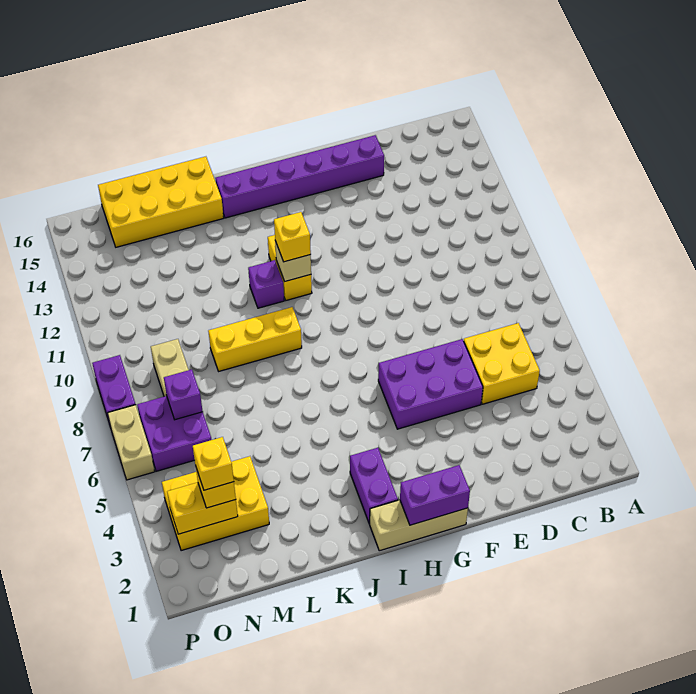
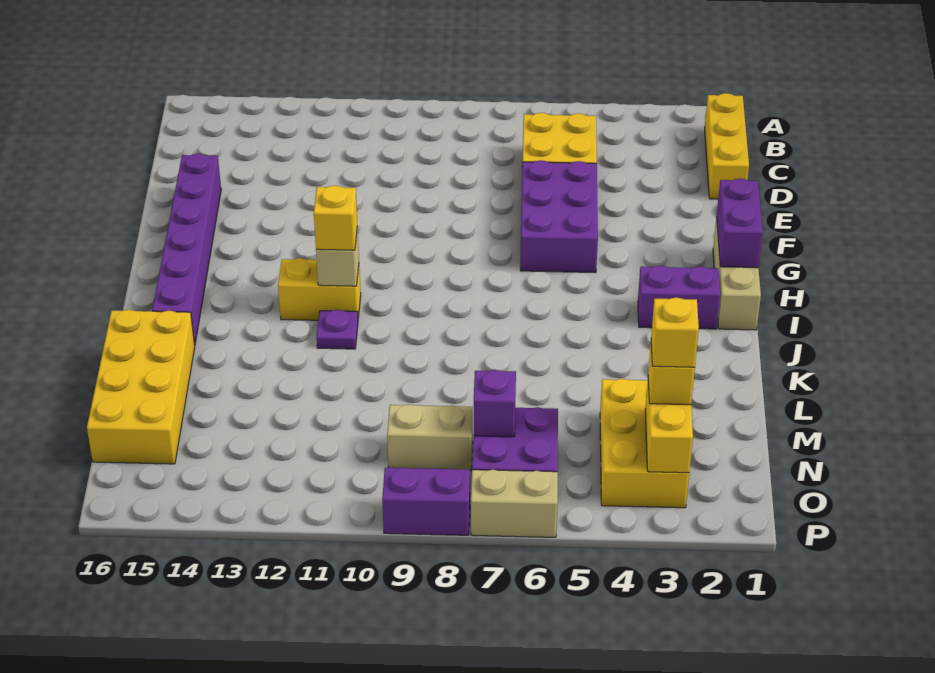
yellow brick J9:L9 level 1 -> yellow brick B1:D1 level 1
purple brick J11 level 1 -> purple plate J11 level 1

